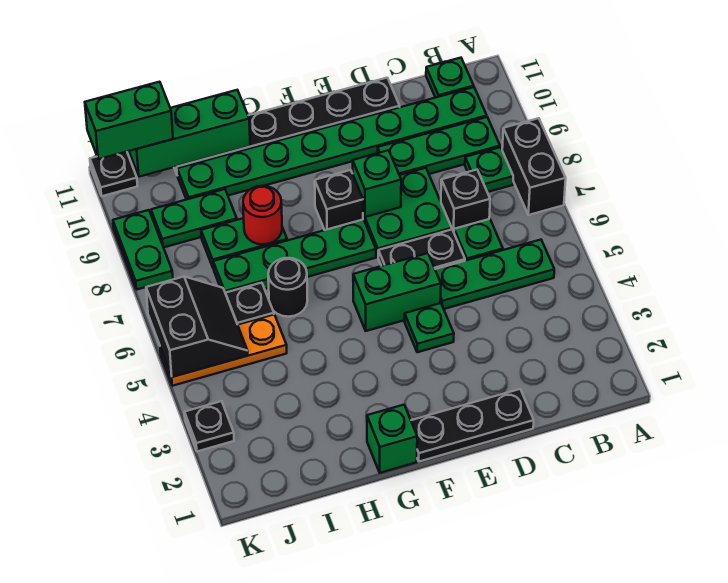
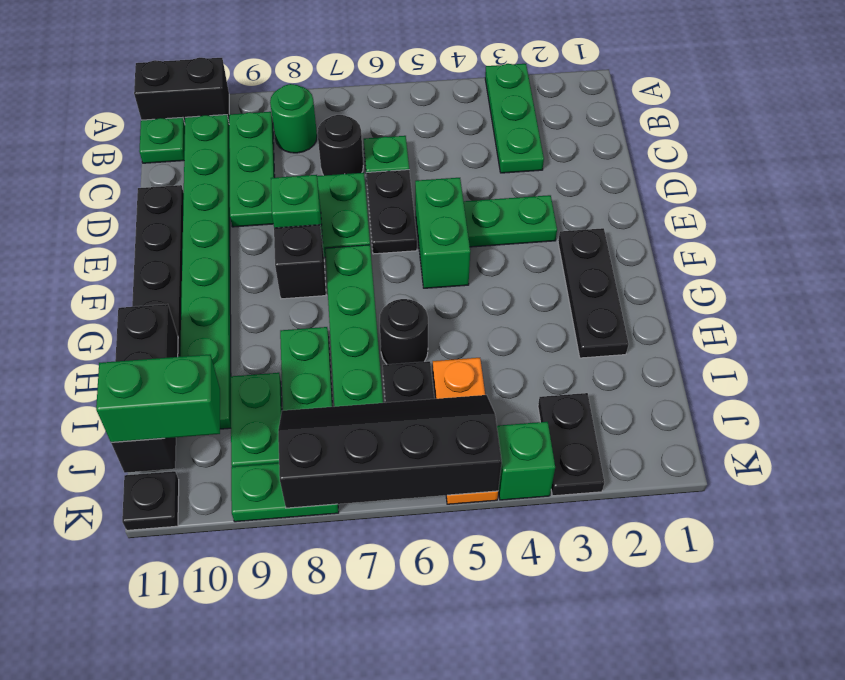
black brick A7:A8 level 1 -> black brick A10:A11 level 1
green plate B5:D5 level 1 -> green plate A3:C3 level 1
green plate B8 level 1 -> green round brick B8 level 1
black brick C7 level 1 -> black round brick C7 level 1
black plate D1:F1 level 1 -> black plate F2:H2 level 1
green plate E4 level 1 -> green plate E3:E4 level 1
green brick G1 level 1 -> green brick K4 level 1
red round brick H8 level 2 -> none
green brick H11:J11 level 2 -> black brick H11:J11 level 2
black slope J5:K6 level 2 top K -> black slope J5:K8 level 2 top K
green brick J11:K11 level 3 -> green brick J10:J11 level 3
black plate K3 level 1 -> black plate J3:K3 level 1

